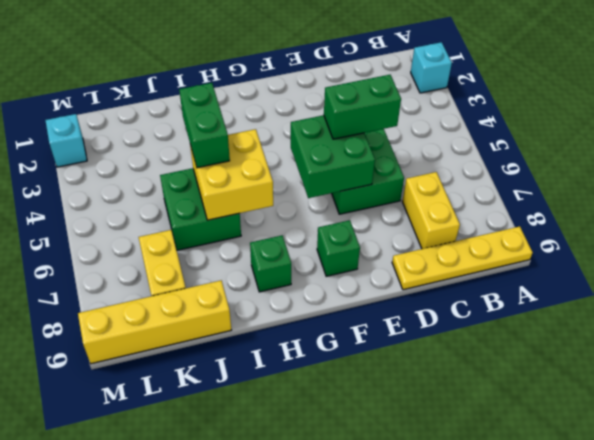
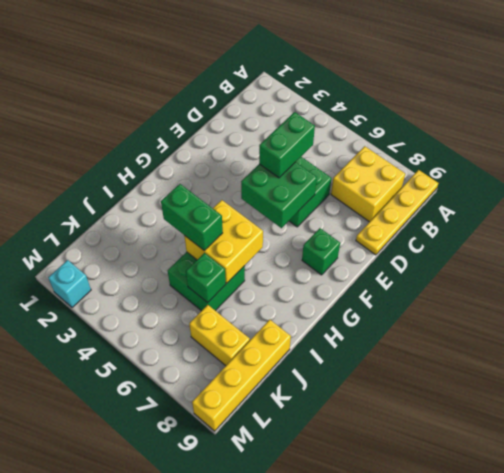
cyan brick A2 level 1 -> none
yellow brick C7:C8 level 1 -> yellow brick B7:C8 level 1
green brick H8 level 1 -> green brick J6 level 2

